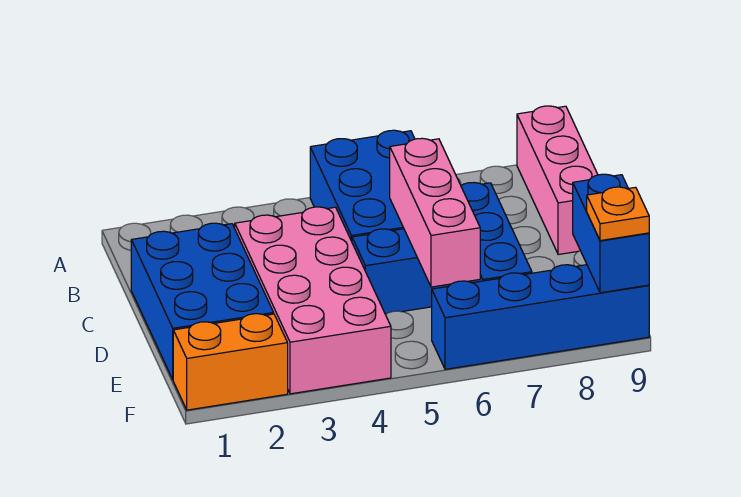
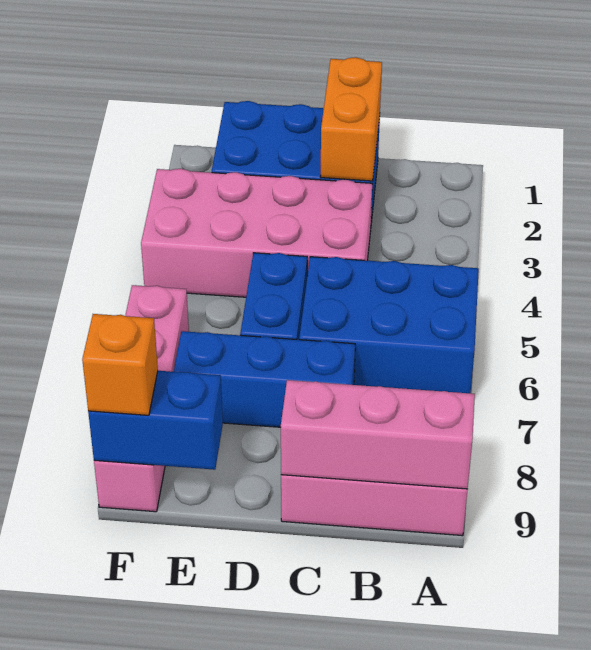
pink brick C6:E6 level 2 -> pink brick A9:C9 level 2
orange brick F1:F2 level 1 -> orange brick C1:C2 level 2
blue brick F6:F9 level 1 -> pink brick F6:F9 level 1
orange plate F9 level 3 -> orange brick F9 level 3

